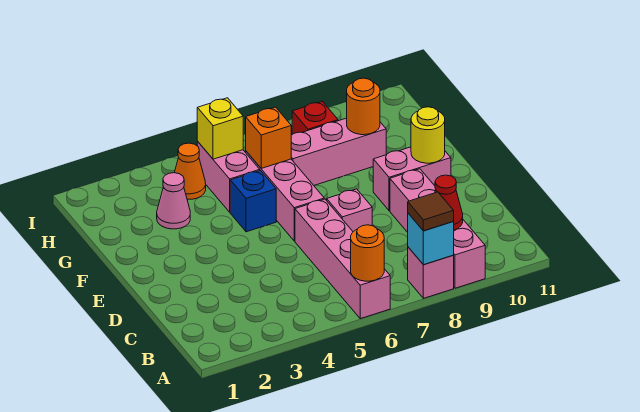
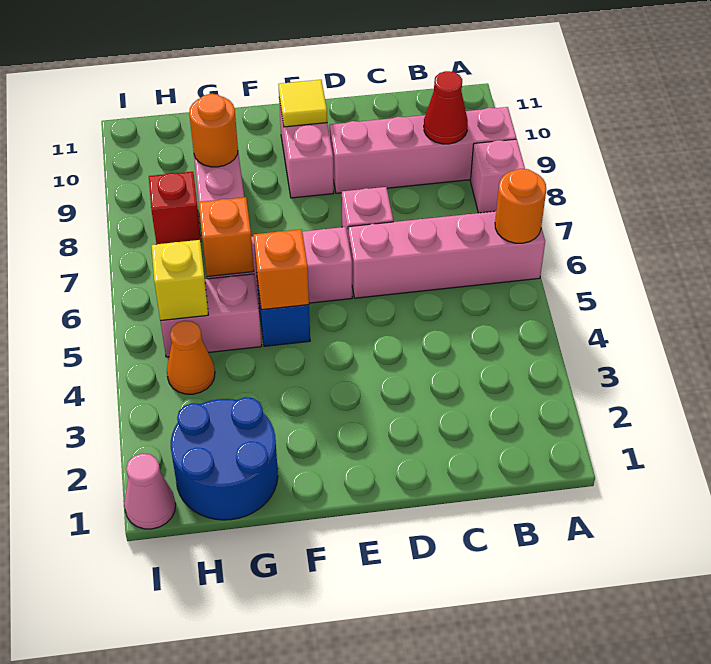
cyan brick A8 level 2 -> none
brown tile A8 level 3 -> none
yellow round brick E10 level 2 -> yellow tile E10 level 2
none -> orange brick F5 level 2
none -> blue round brick G1:H2 level 1
pink cone G3 level 1 -> pink cone I1 level 1

